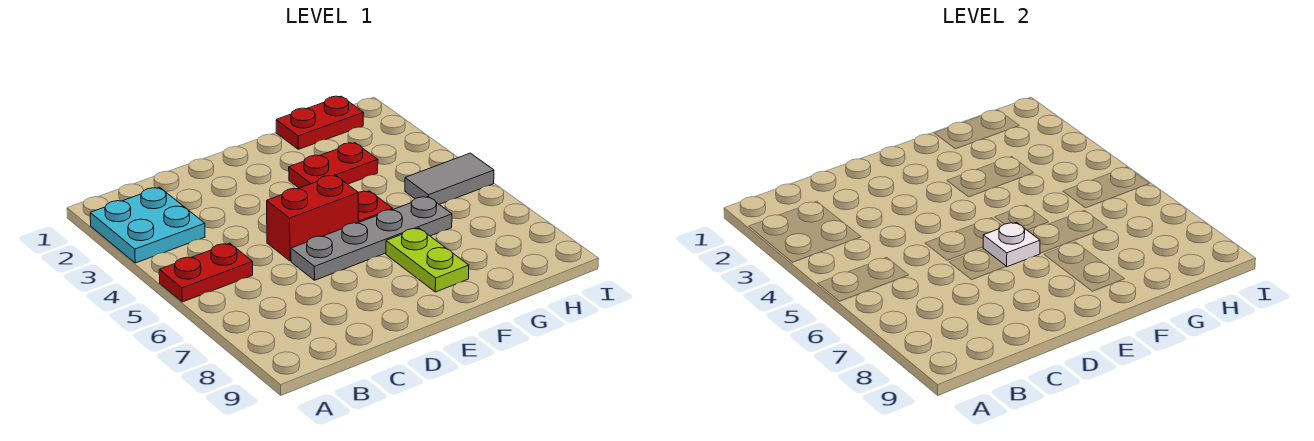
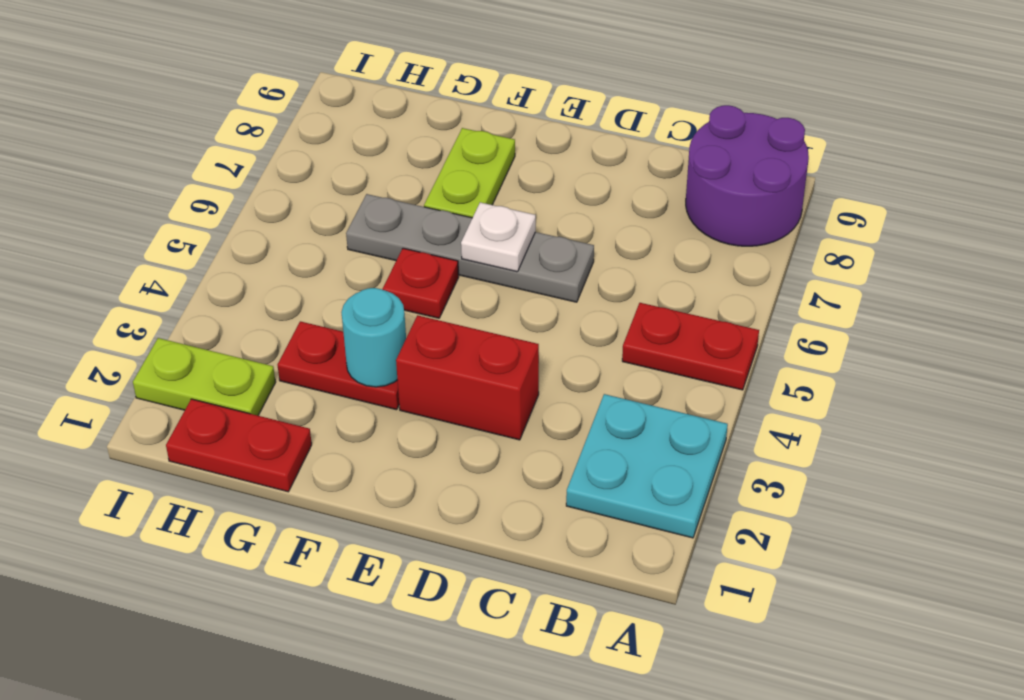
none -> purple round brick A8:B9 level 1
red brick D5:E5 level 1 -> red brick D3:E3 level 1
none -> cyan round brick F3 level 2
none -> lime plate H2:I2 level 1
grey tile H5:I5 level 1 -> none

